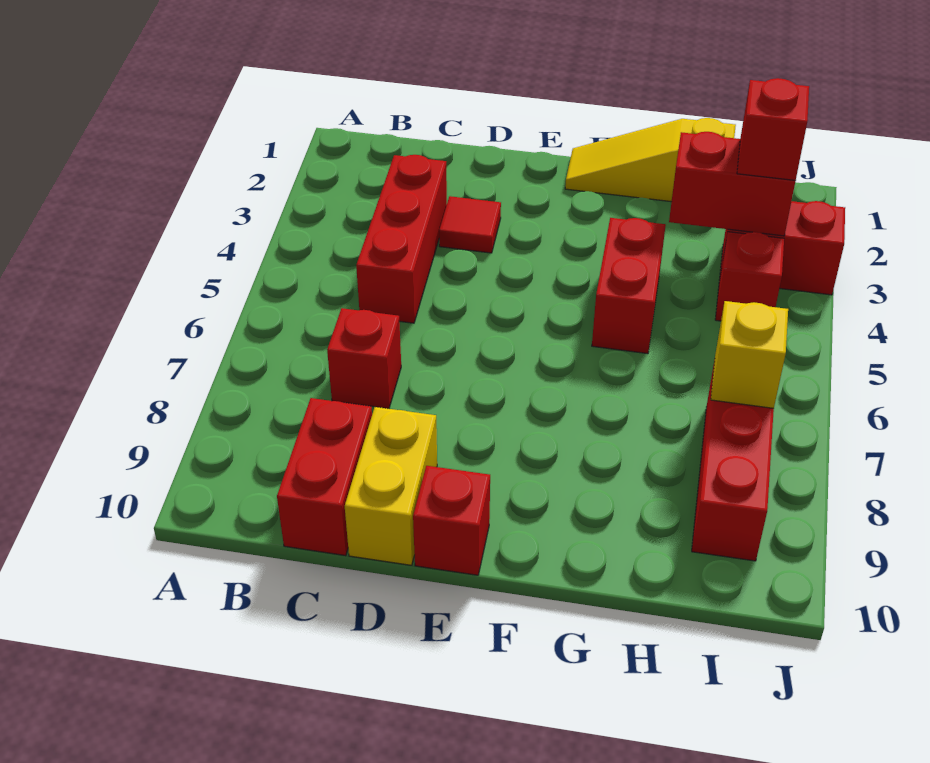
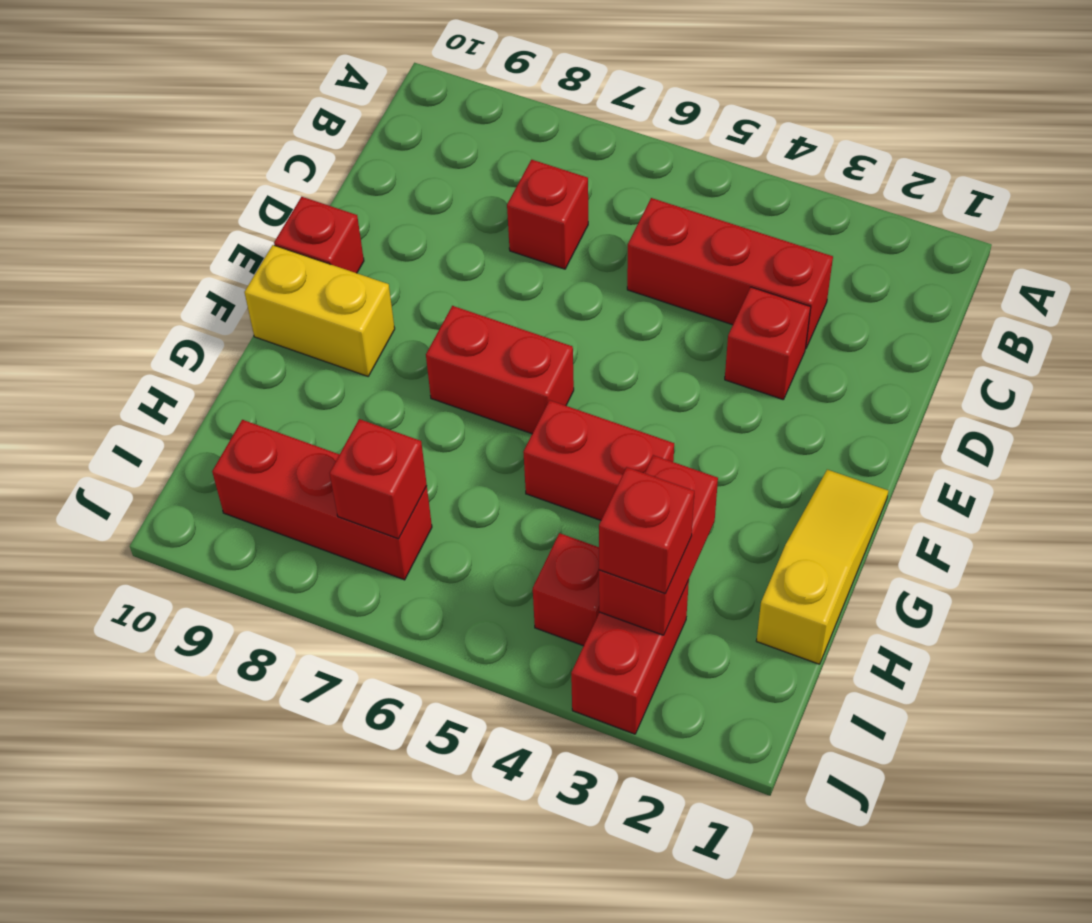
red brick C9:C10 level 1 -> red brick F6:F7 level 1
red tile D3 level 1 -> red brick D3 level 1
yellow brick D9:D10 level 1 -> yellow brick F9:F10 level 1
yellow brick I7 level 2 -> red brick I7 level 2

